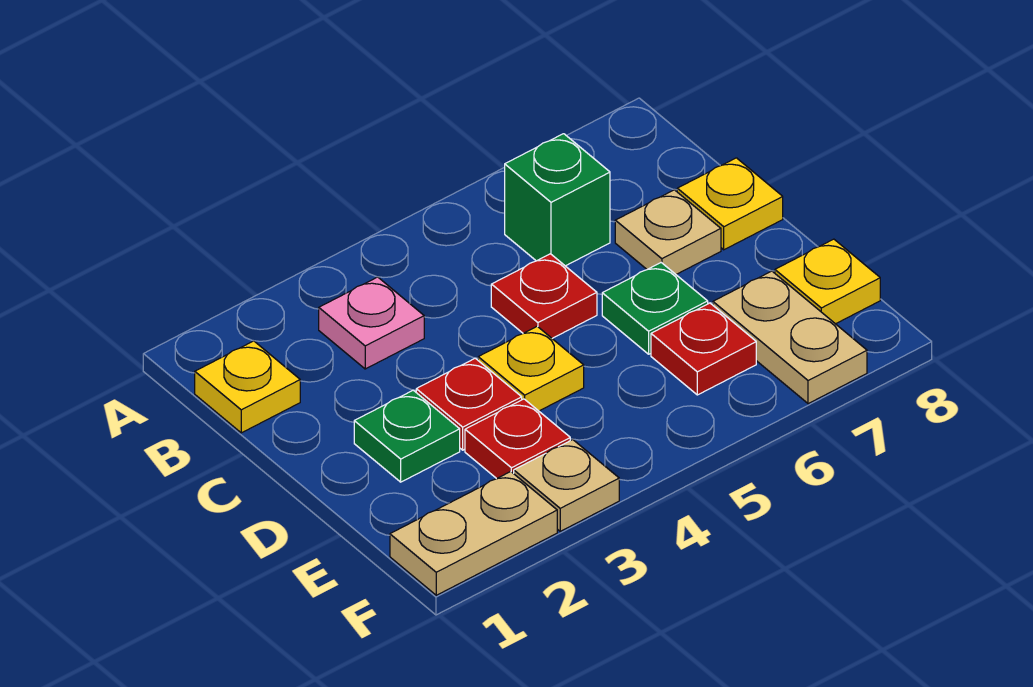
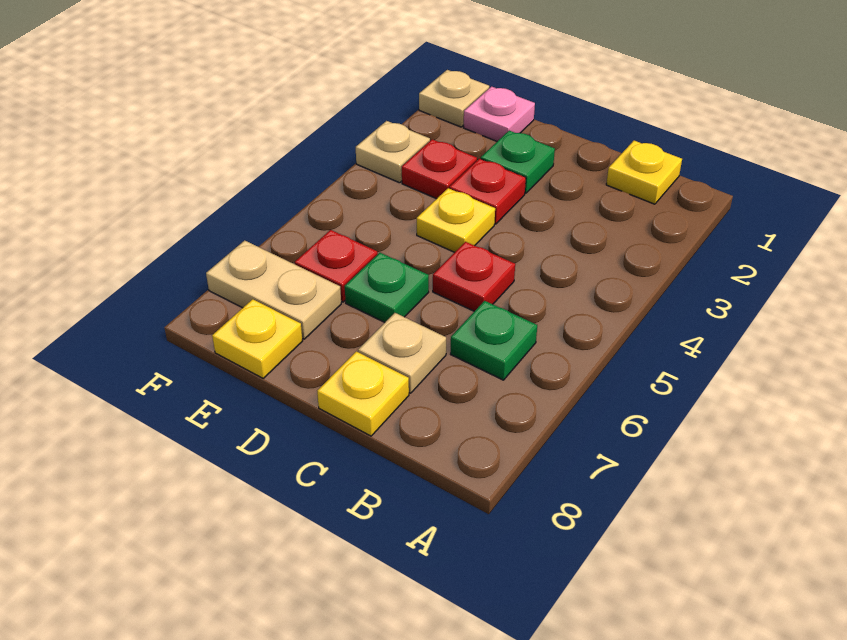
pink plate B3 level 1 -> pink plate E1 level 1
green brick B6 level 1 -> green plate B6 level 1
tan plate F1:F2 level 1 -> tan plate F1 level 1

